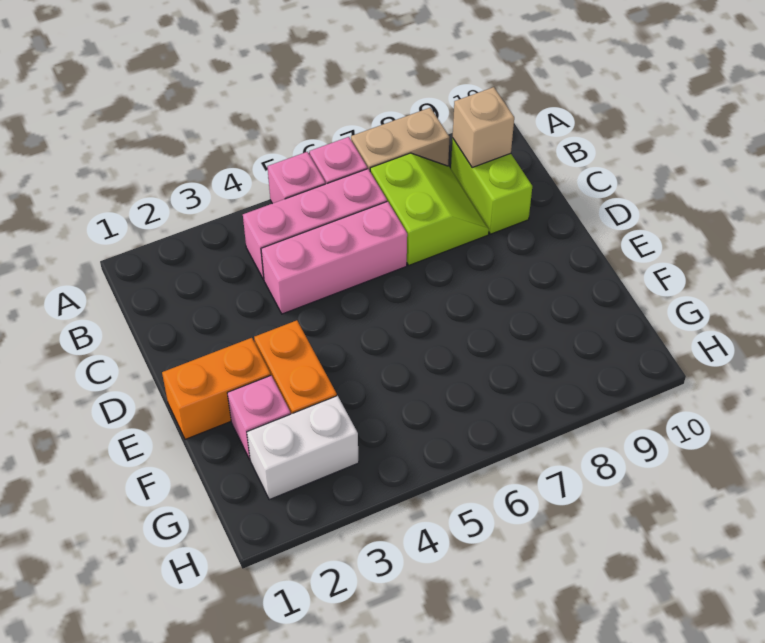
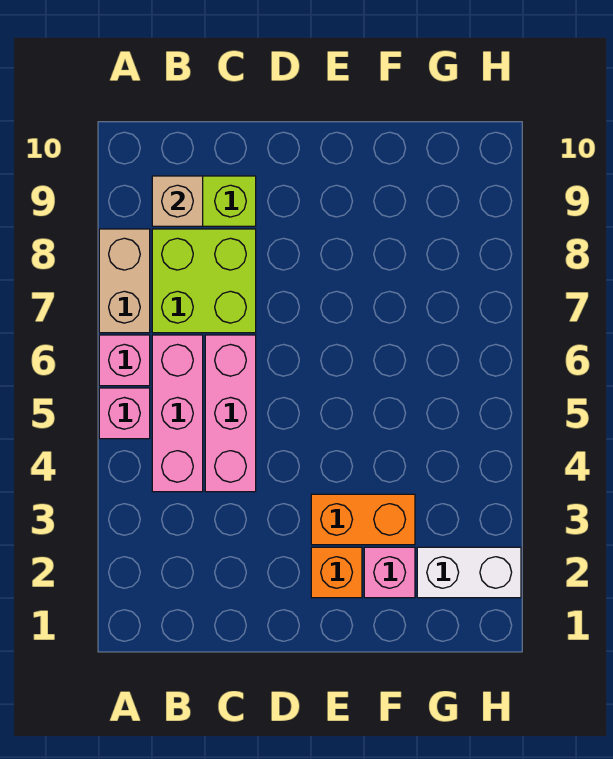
lime slope B7:C8 level 1 top 7 -> lime brick B7:C8 level 1
orange brick E1:E2 level 1 -> orange brick E2 level 1
white brick G2:G3 level 1 -> white brick G2:H2 level 1

